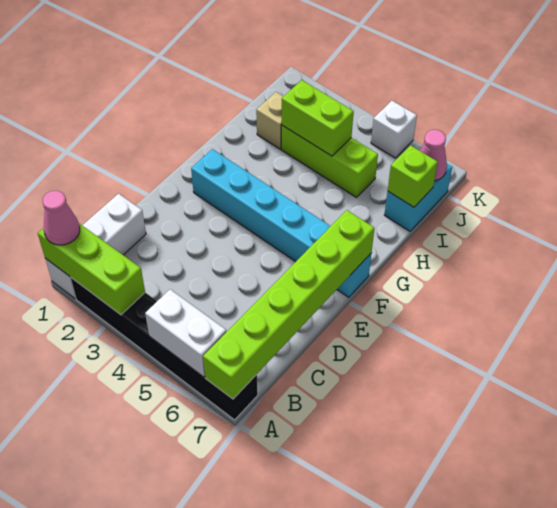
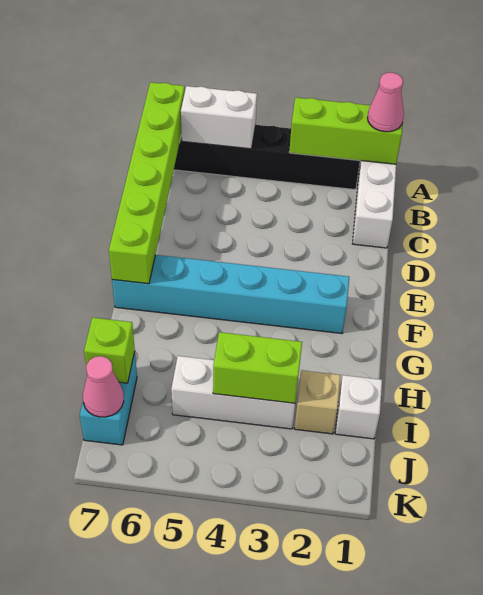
lime brick I3:I5 level 1 -> white brick I3:I5 level 1
white brick K5 level 1 -> white brick I1 level 1

